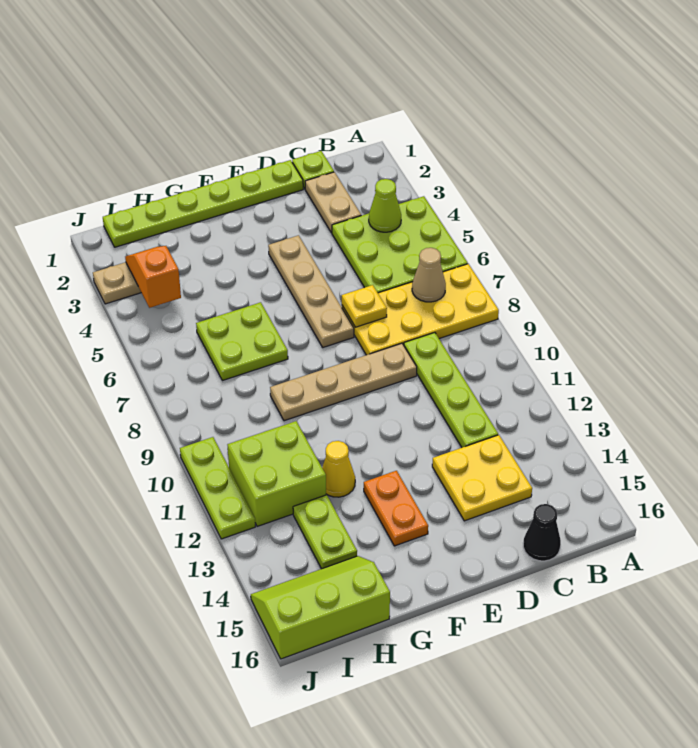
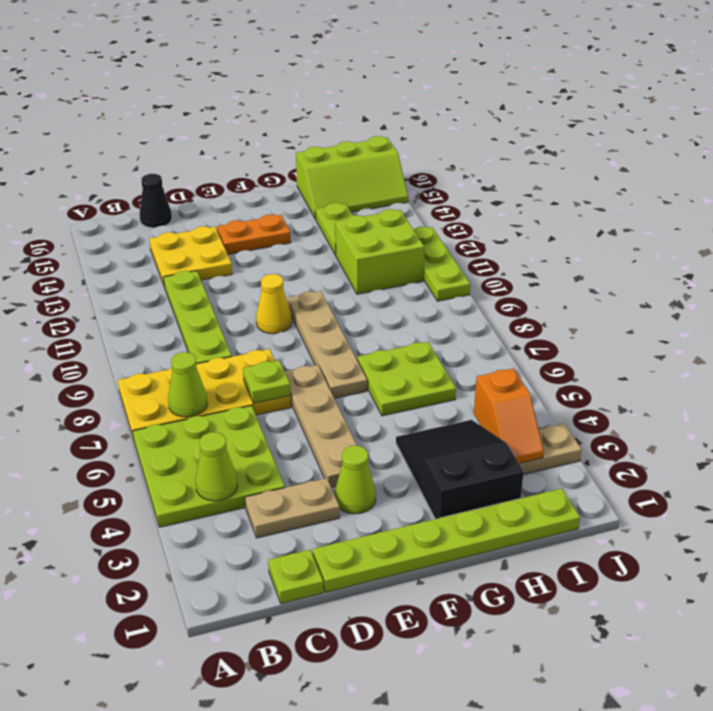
tan cone B7 level 2 -> lime cone B7 level 2
tan plate C2:C3 level 1 -> tan plate C3:D3 level 1
yellow plate D7 level 2 -> lime plate D7 level 2
tan plate D9:G9 level 1 -> tan plate F7:F10 level 1
none -> lime cone E3 level 1
orange plate F13:F14 level 1 -> orange plate E14:F14 level 1
none -> black slope G2:H4 level 1 top 2
yellow cone G12 level 1 -> yellow cone E10 level 1

